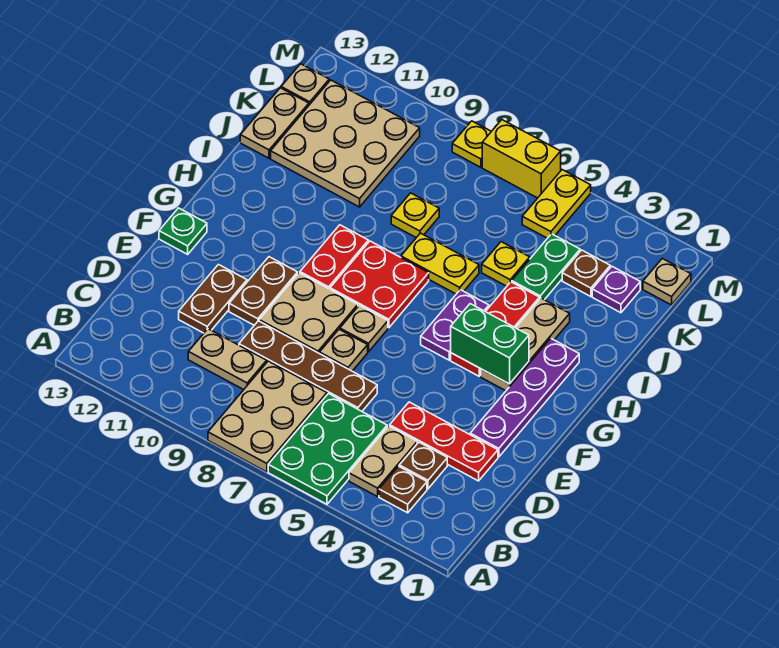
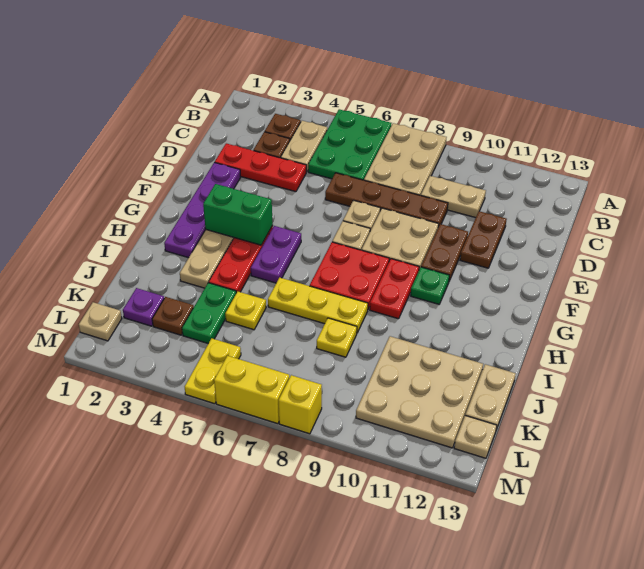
green plate F13 level 1 -> green plate G10 level 1
yellow plate I6:I7 level 1 -> yellow plate I6:I8 level 1
yellow plate M8 level 1 -> yellow brick M8 level 1

